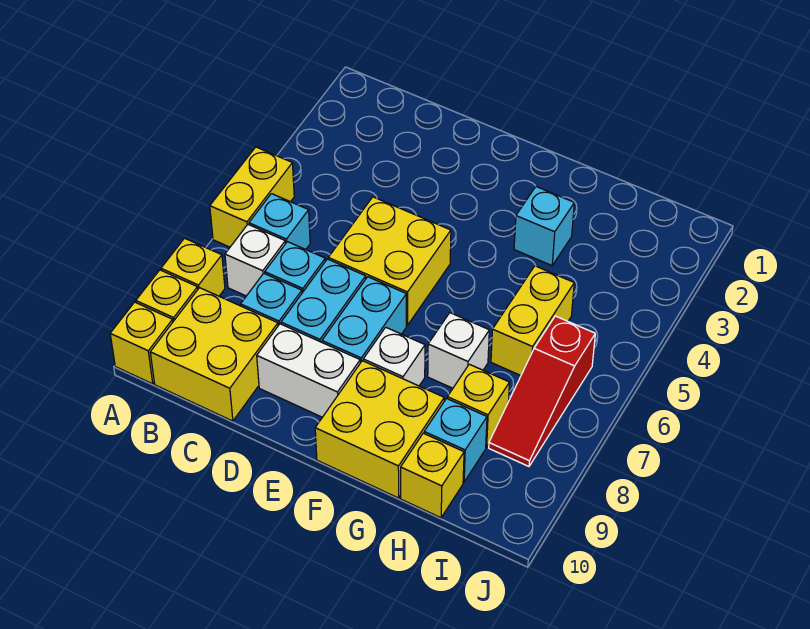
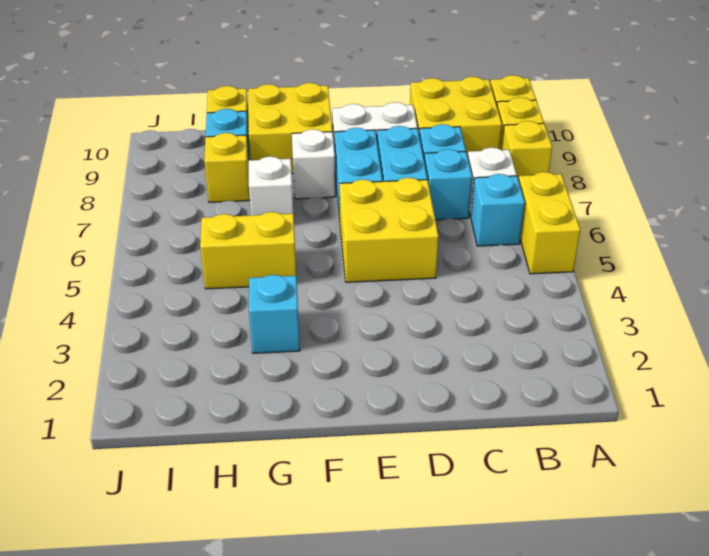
yellow brick H5:H6 level 1 -> yellow brick G5:H5 level 1
red slope I6:I8 level 1 top 6 -> none

